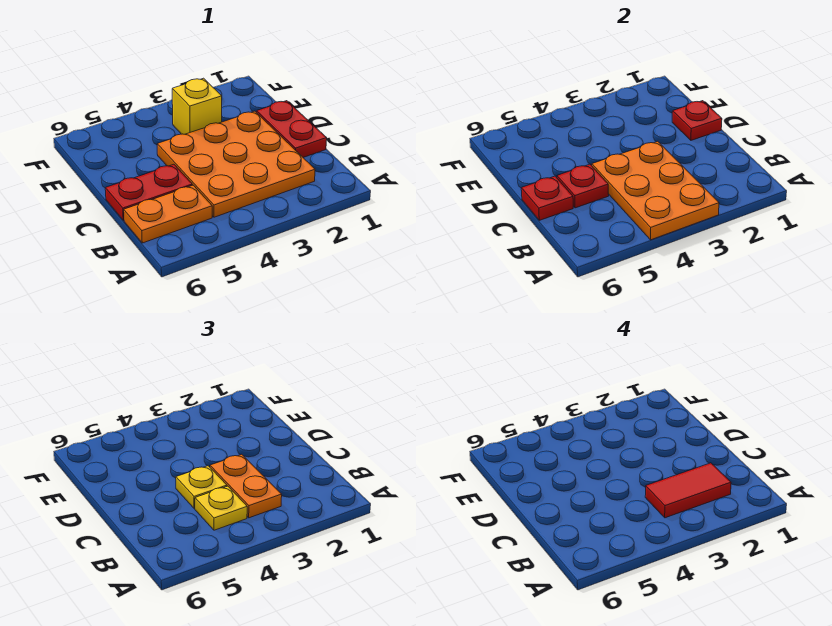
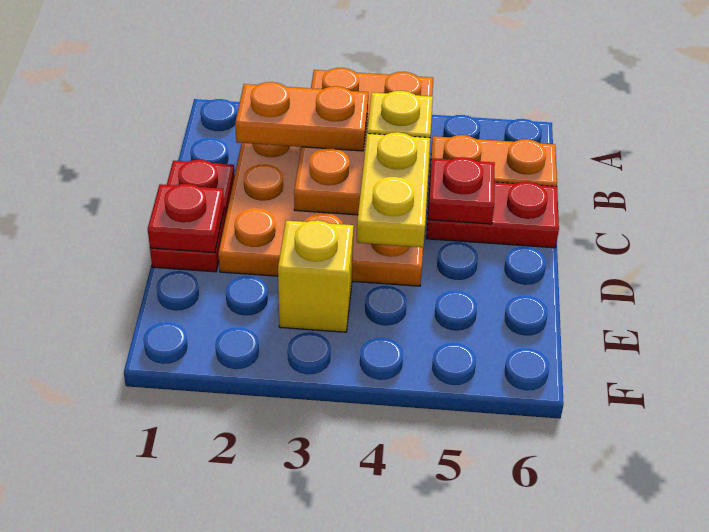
red tile B2:B3 level 4 -> none
orange plate B3:C3 level 3 -> orange plate B2:B3 level 3
yellow plate C4 level 3 -> yellow plate C4:D4 level 3
red plate C6 level 2 -> none

